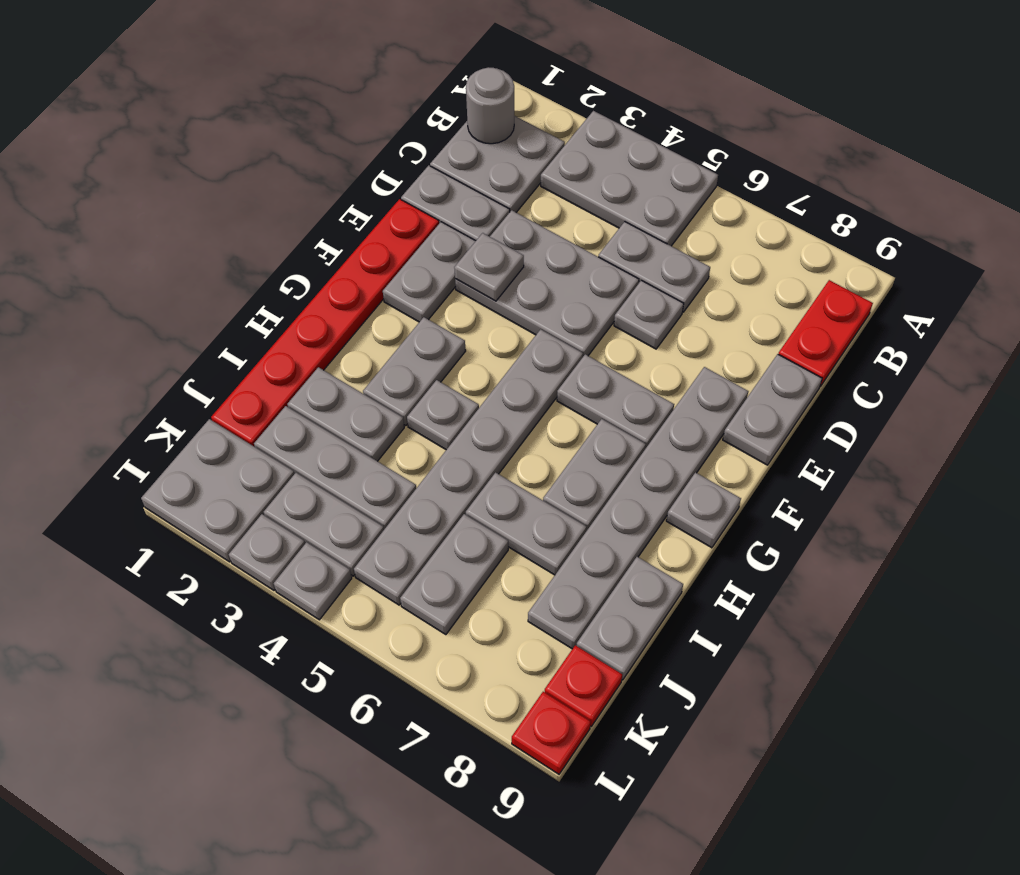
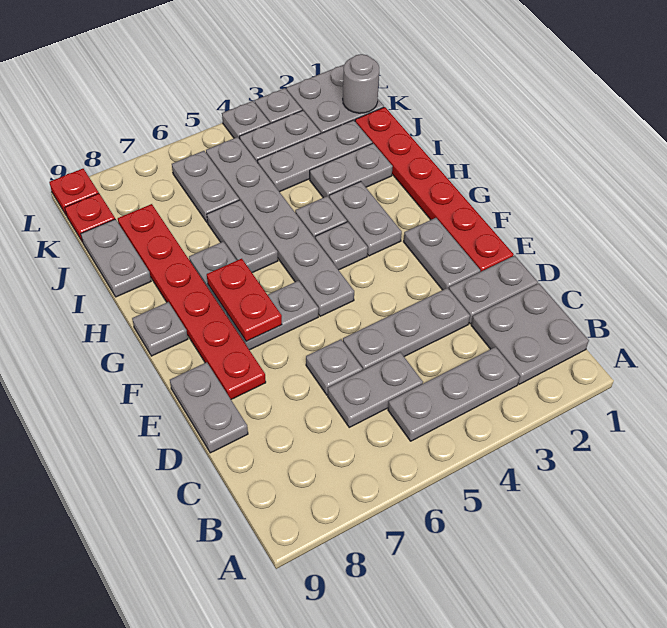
grey plate A3:B5 level 1 -> grey plate B3:B5 level 1
grey round brick B1 level 2 -> grey round brick K1 level 2
red plate B9:C9 level 1 -> red plate F7:G7 level 2
grey plate D3:E5 level 1 -> grey plate D3:D5 level 1
grey plate E3 level 2 -> grey plate G4 level 1
grey plate E8:J8 level 1 -> red plate E8:J8 level 1
grey plate I6:I7 level 1 -> grey plate H6:I6 level 1

